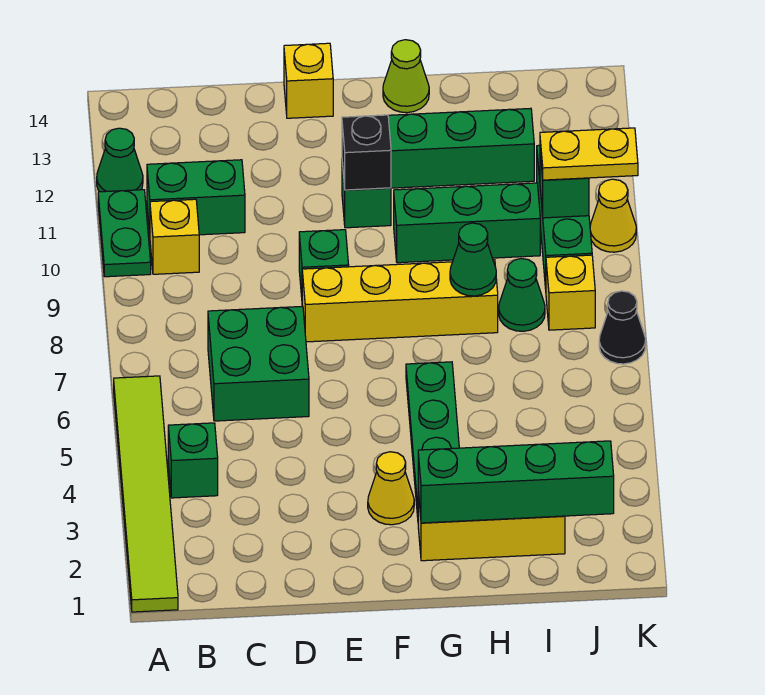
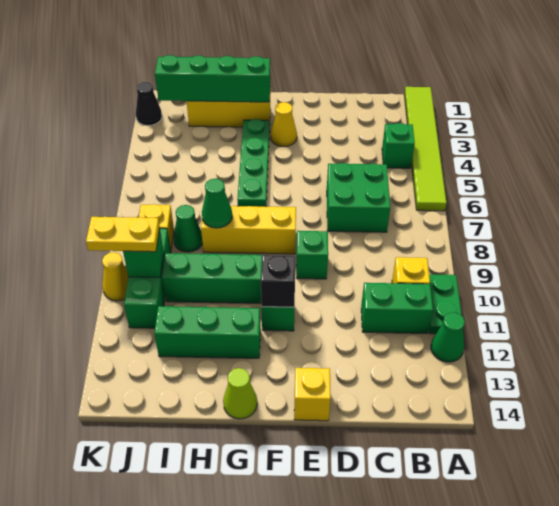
yellow brick E8:H8 level 1 -> yellow brick F8:H8 level 1
black cone K7 level 1 -> black cone K2 level 1

